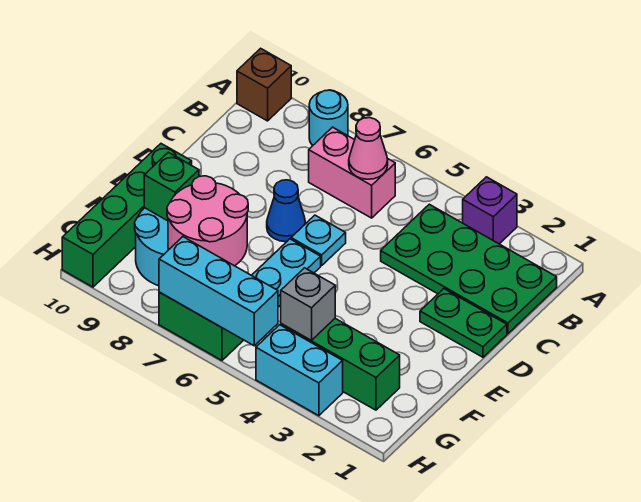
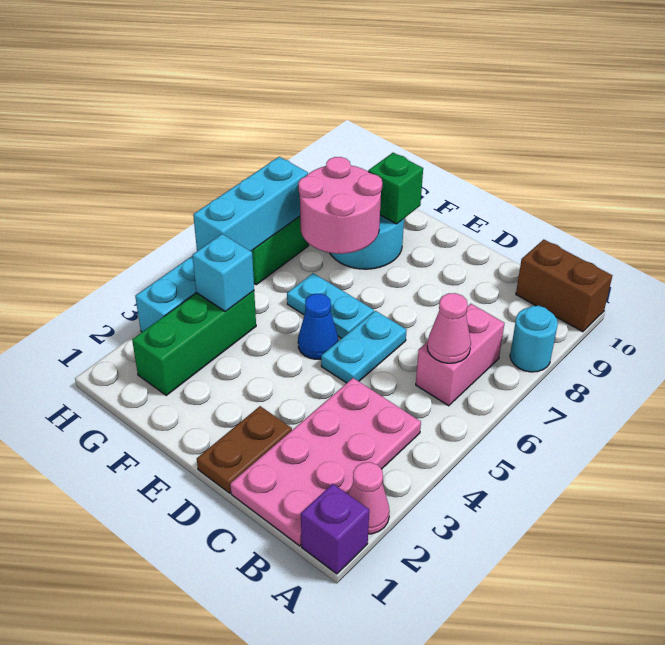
none -> pink cone A2 level 1
purple brick A3 level 1 -> purple brick A1 level 1
brown brick A10 level 1 -> brown brick A10:B10 level 1
green plate B1:C4 level 1 -> pink plate B1:C4 level 1
green plate D1:D2 level 1 -> brown plate D1:D2 level 1
cyan plate D6 level 1 -> cyan plate D5:D6 level 1
blue cone D7 level 1 -> blue cone E5 level 1
green brick E10:H10 level 1 -> none
grey brick G4 level 2 -> cyan brick G4 level 2

